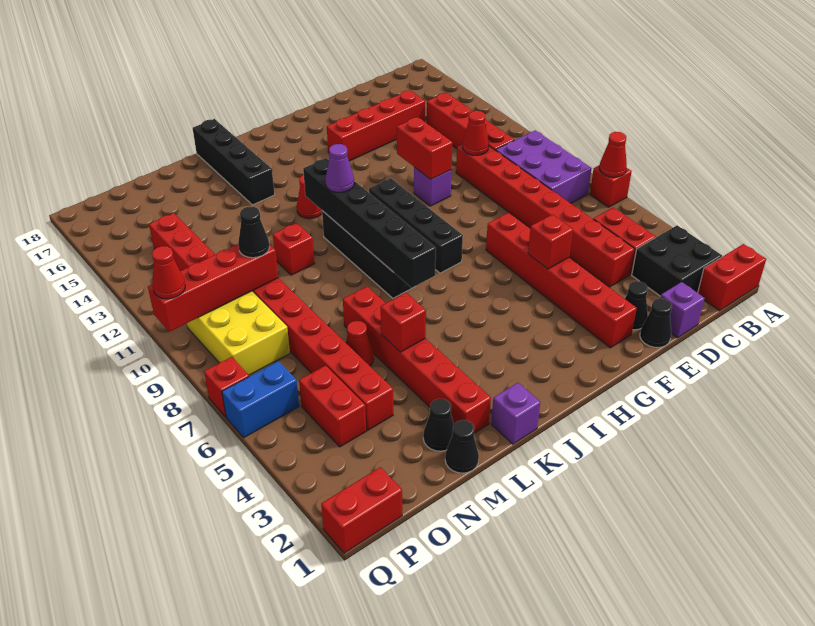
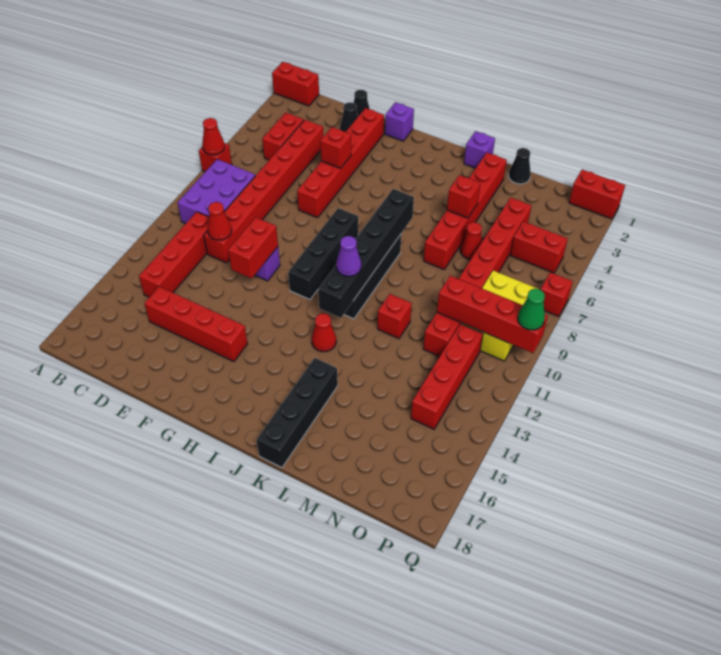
black brick B2:C3 level 1 -> none
purple brick D1 level 1 -> purple brick G1 level 1
black cone M2 level 1 -> none
black cone N10 level 3 -> none
red brick O4:O5 level 1 -> red brick O5:P5 level 1
blue brick P6:Q6 level 1 -> none
red cone Q10 level 3 -> green cone Q10 level 3

